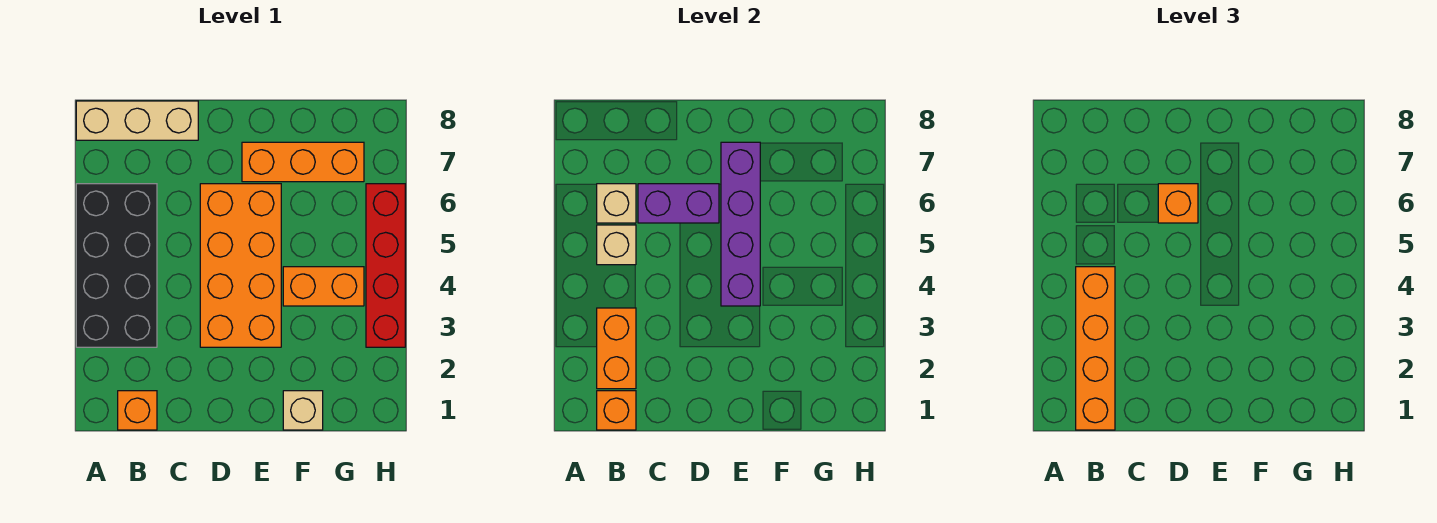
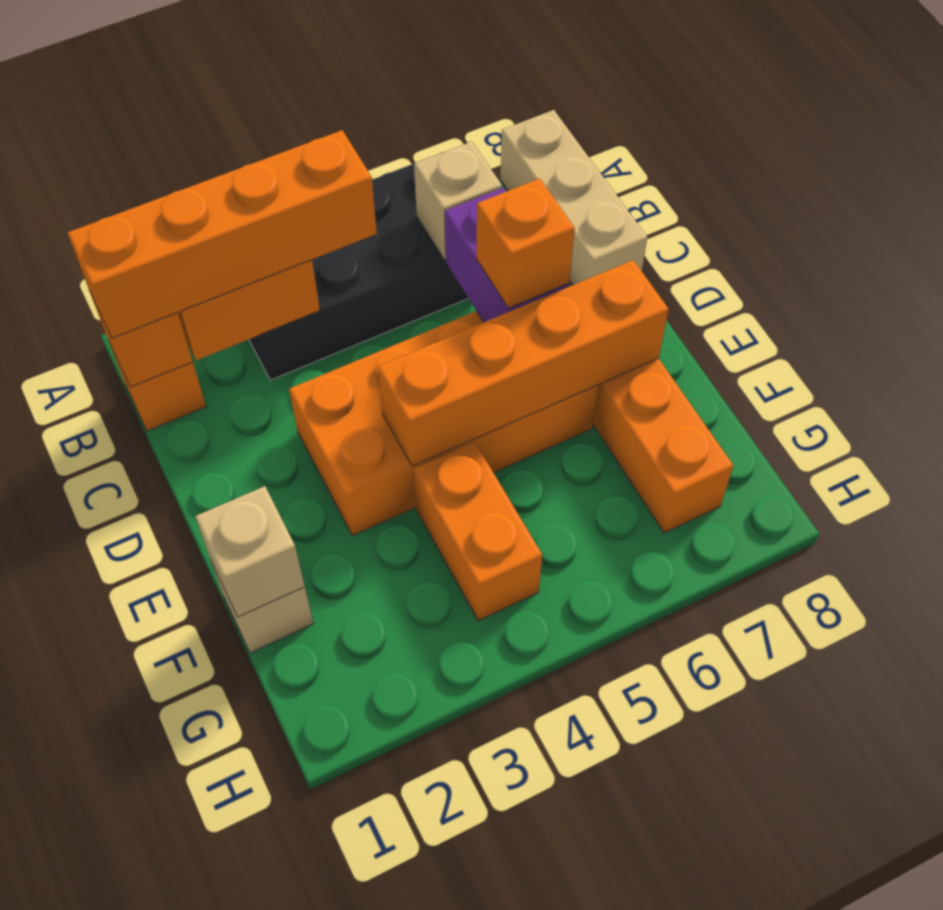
tan brick B5 level 2 -> tan brick F1 level 2
purple brick E4:E7 level 2 -> orange brick E4:E7 level 2
red brick H3:H6 level 1 -> none

